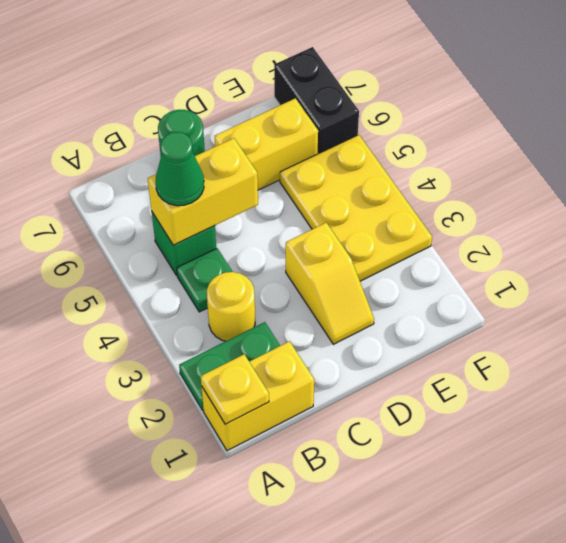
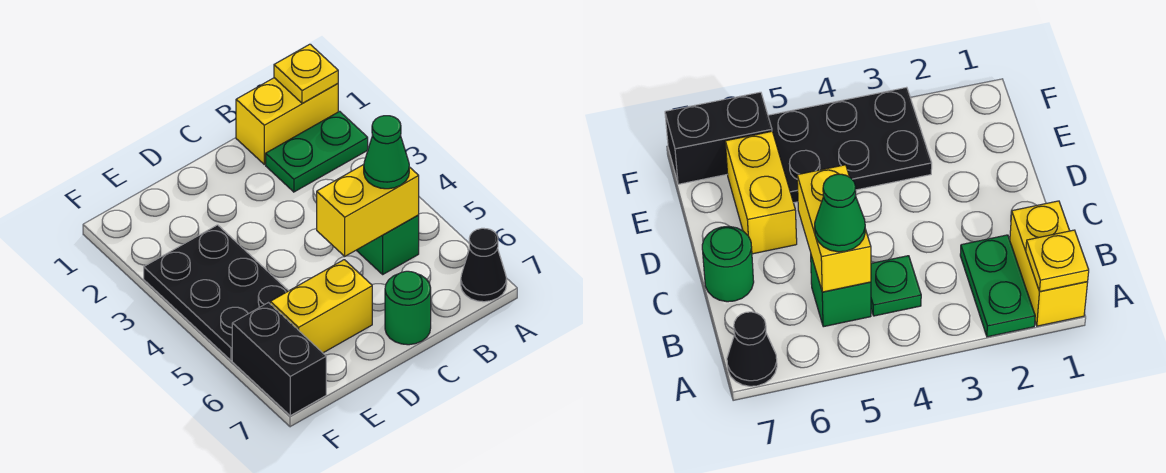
none -> black cone A7 level 1
yellow round brick B3 level 1 -> none
yellow slope D2:D3 level 1 top 3 -> none
yellow plate E3:F5 level 1 -> black plate E3:F5 level 1

